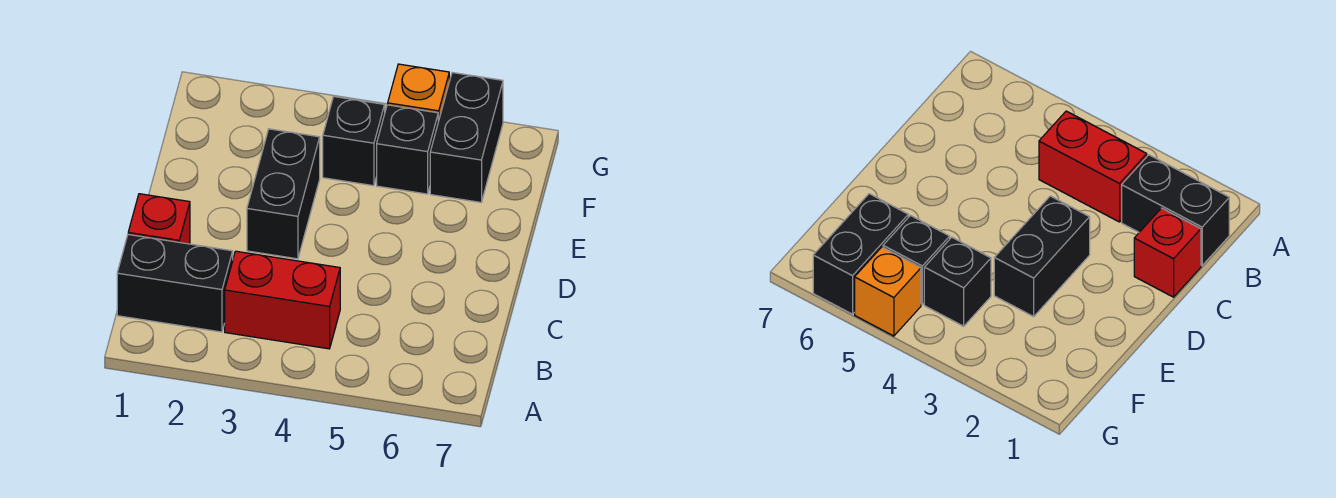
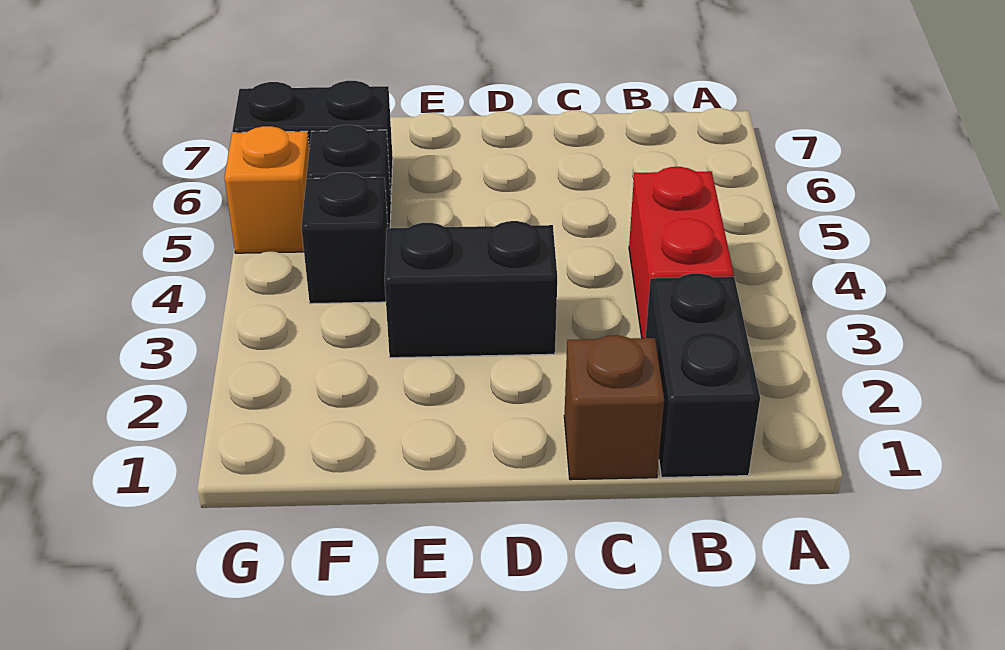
red brick C1 level 1 -> brown brick C1 level 1

